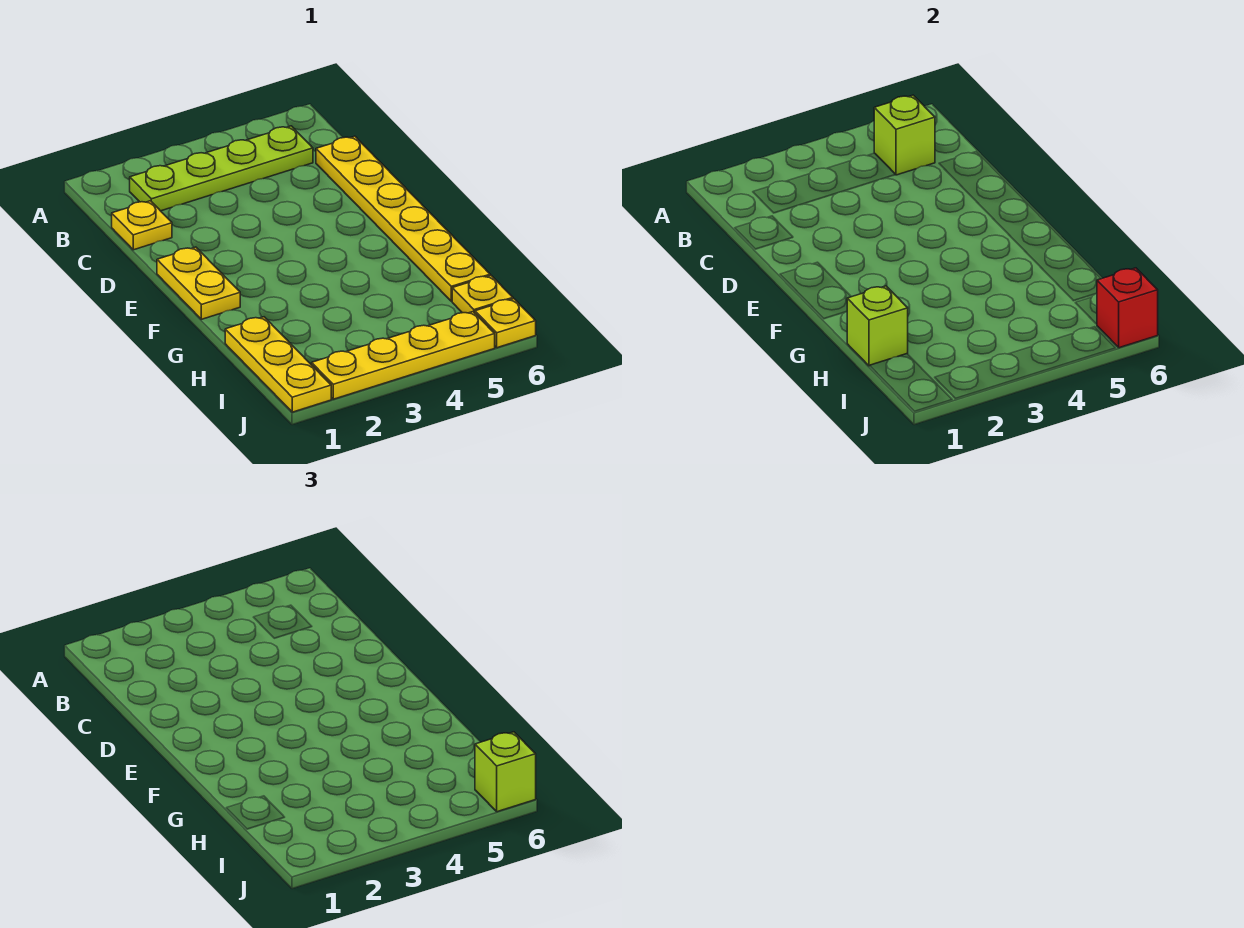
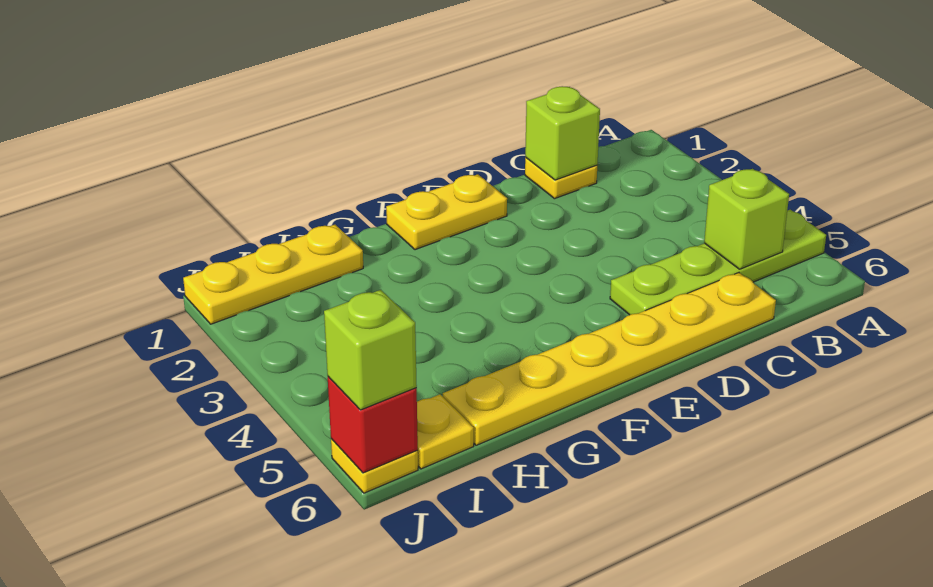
lime plate B2:B5 level 1 -> lime plate A5:D5 level 1
lime brick H1 level 2 -> lime brick C1 level 2
yellow plate J2:J5 level 1 -> none

